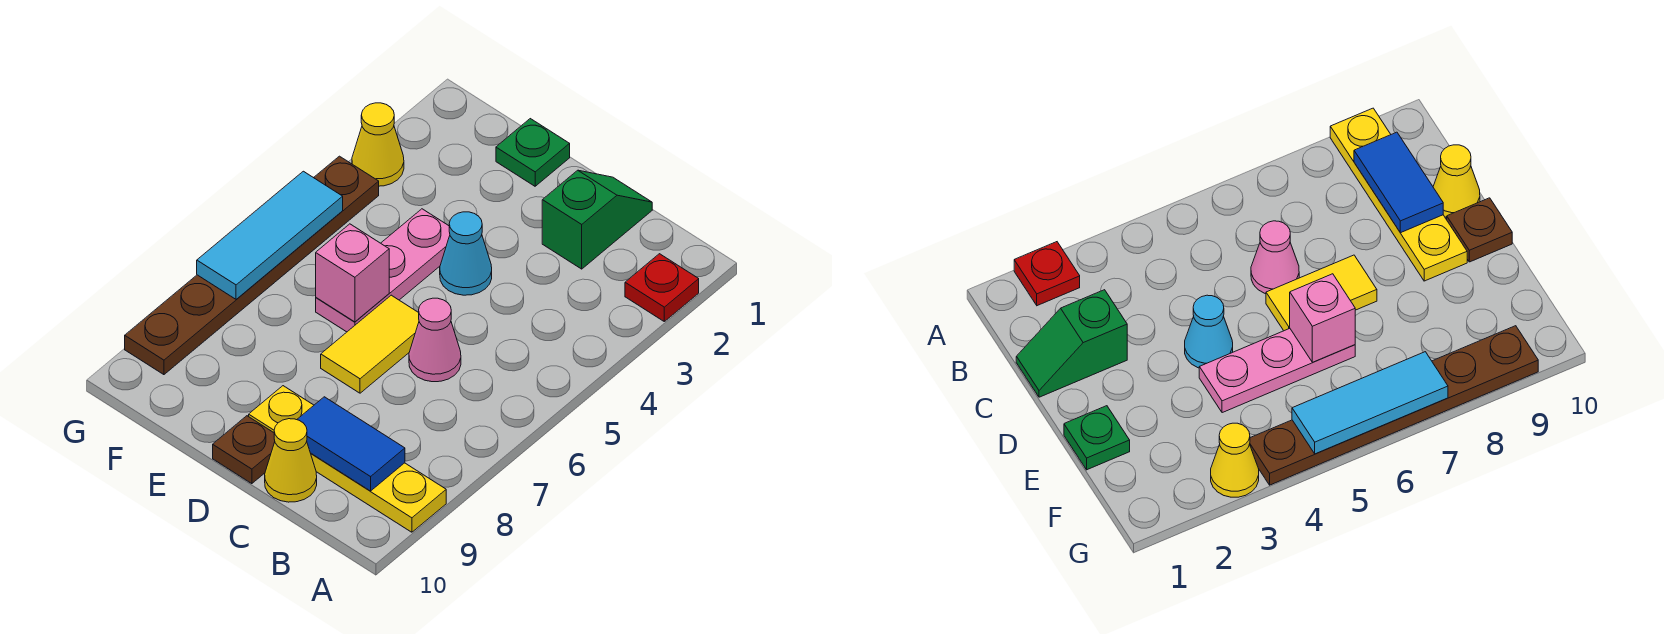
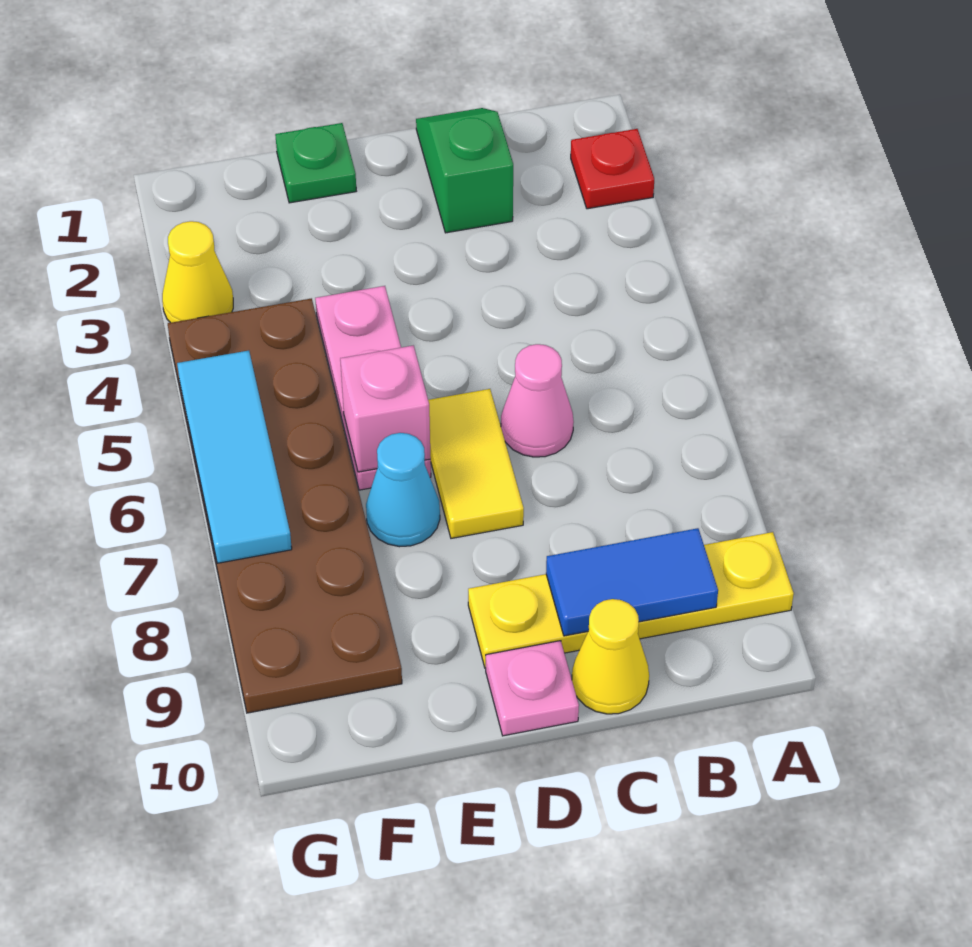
cyan cone D4 level 1 -> cyan cone E7 level 1
brown plate D10 level 1 -> pink plate D10 level 1
brown plate G4:G9 level 1 -> brown plate F4:G9 level 1

